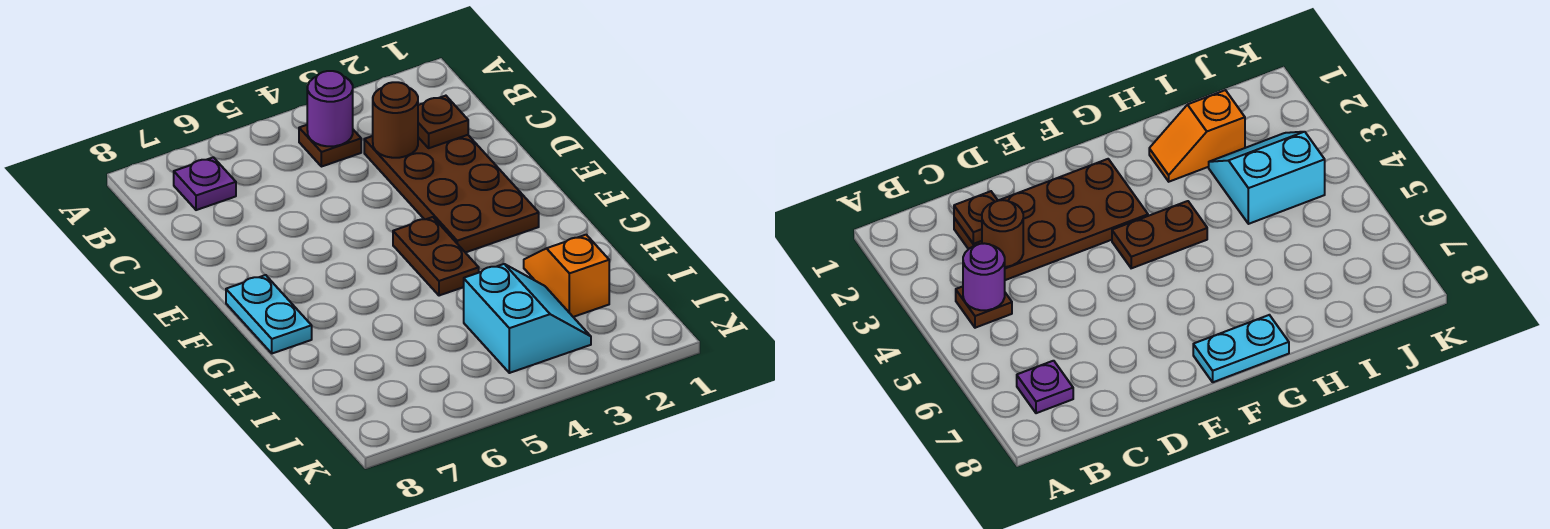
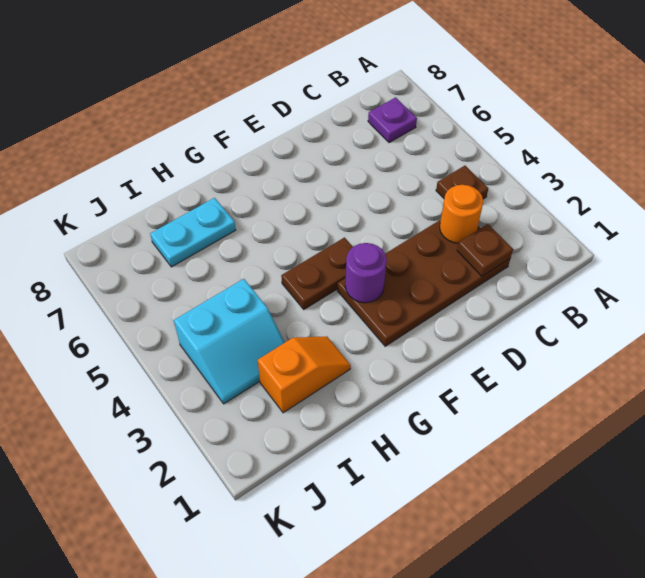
purple round brick B4 level 2 -> purple round brick F3 level 2
brown round brick C3 level 2 -> orange round brick C3 level 2
cyan plate F8:G8 level 1 -> cyan plate H7:I7 level 1

